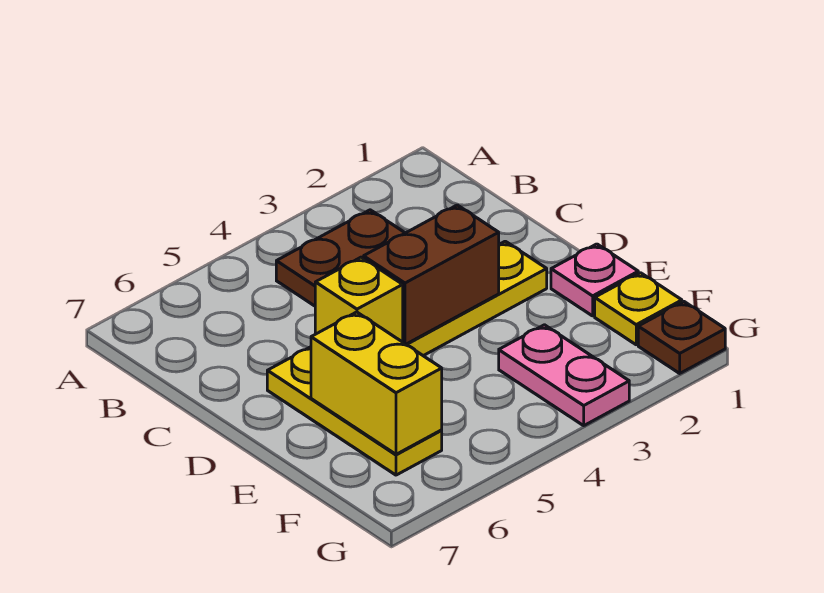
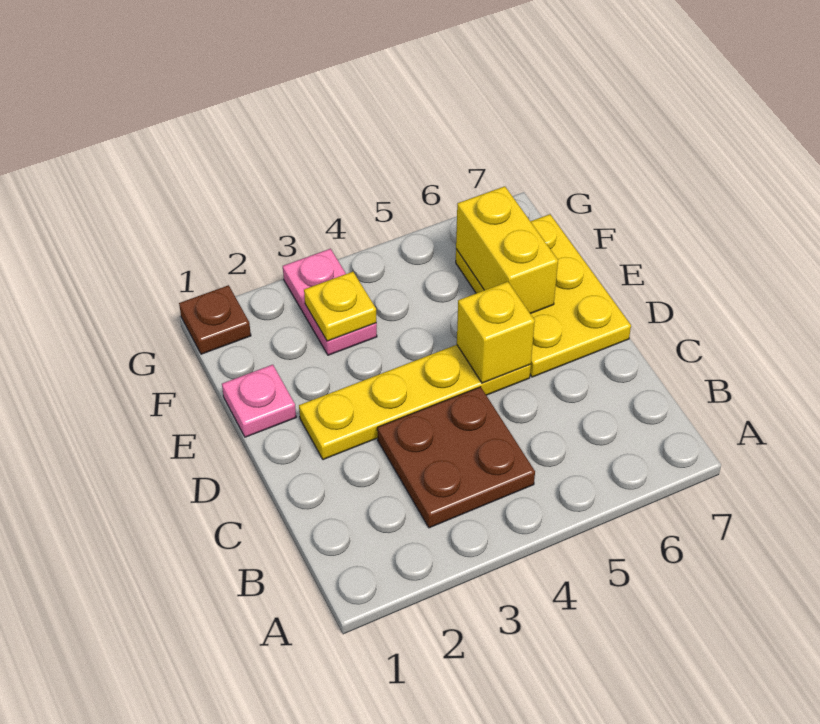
brown brick D3:D4 level 2 -> none
yellow plate D6:F6 level 1 -> yellow plate D6:F7 level 1
yellow plate F1 level 1 -> yellow plate F3 level 2

